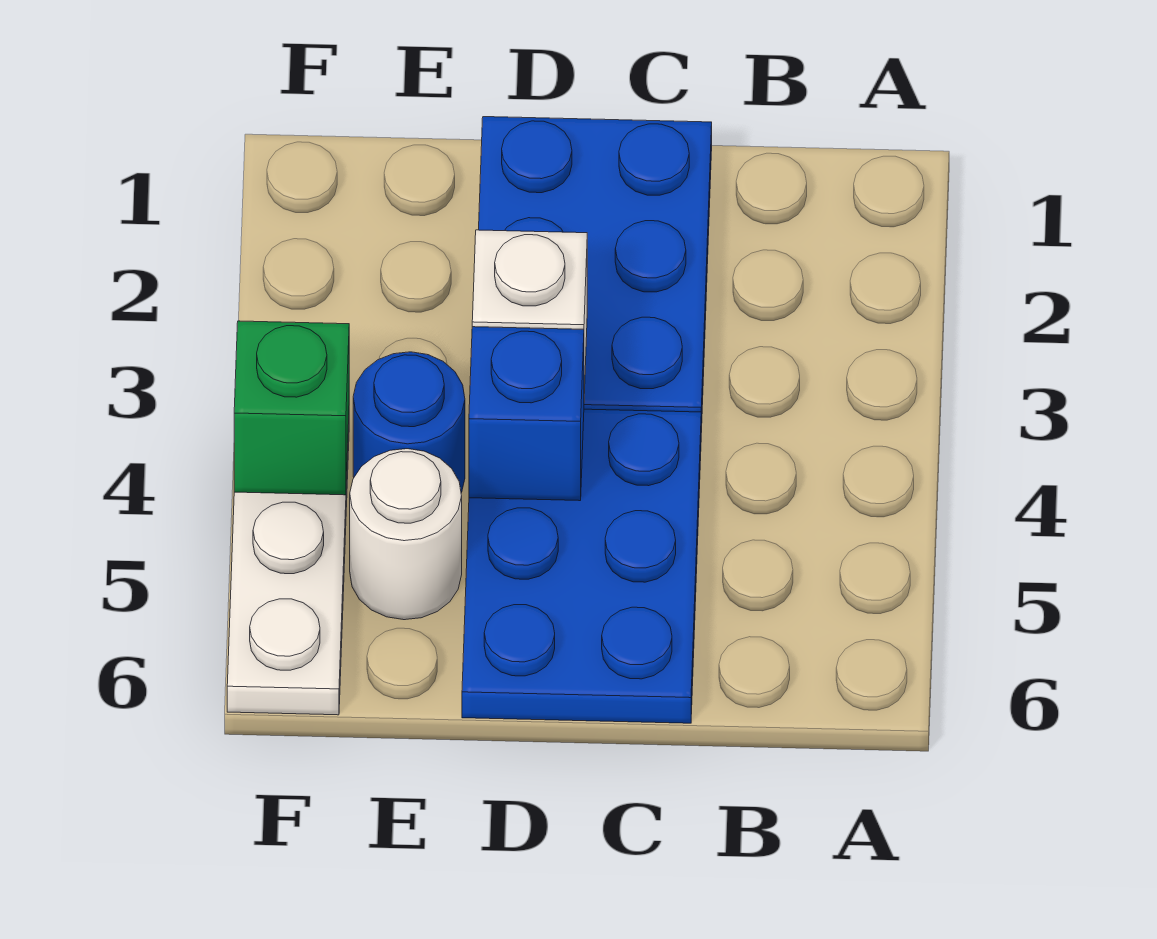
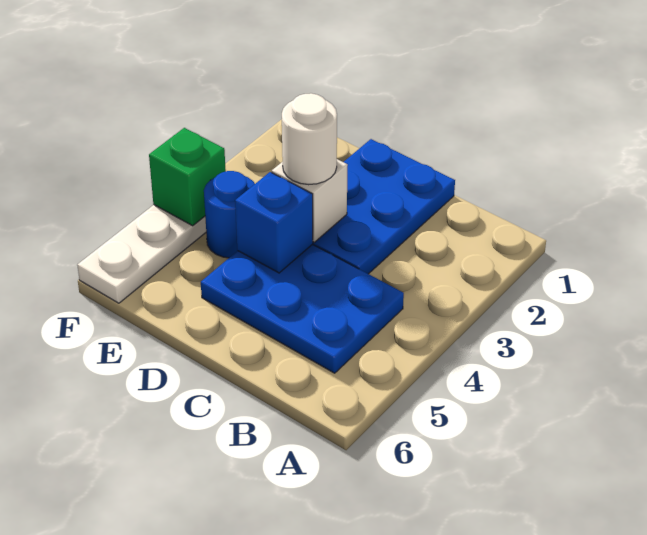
blue plate C4:D6 level 1 -> blue plate B4:D5 level 1
white round brick E5 level 1 -> white round brick D3 level 3

